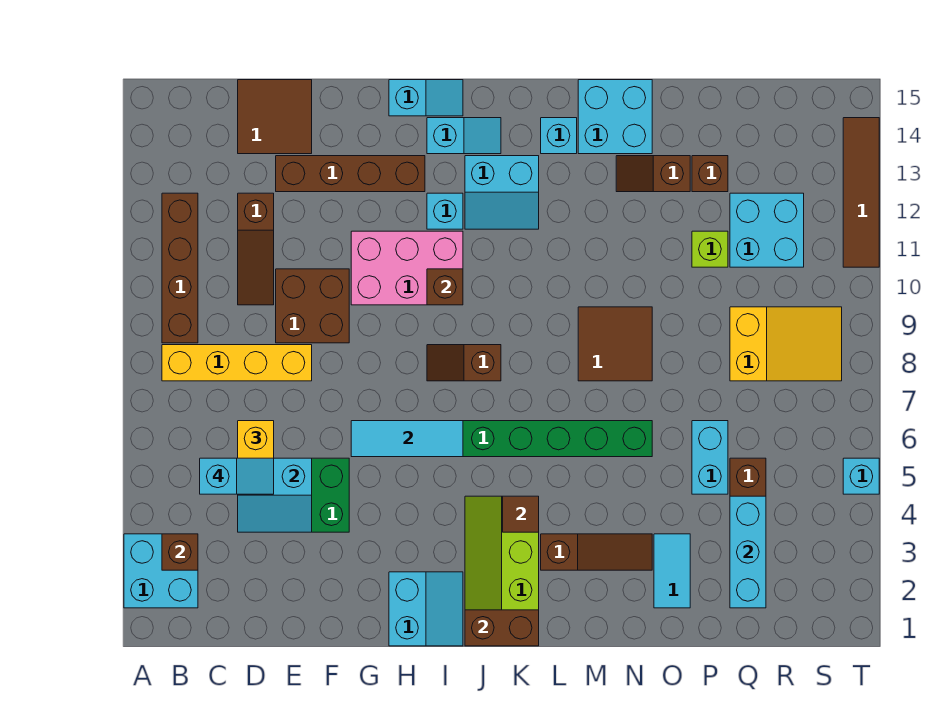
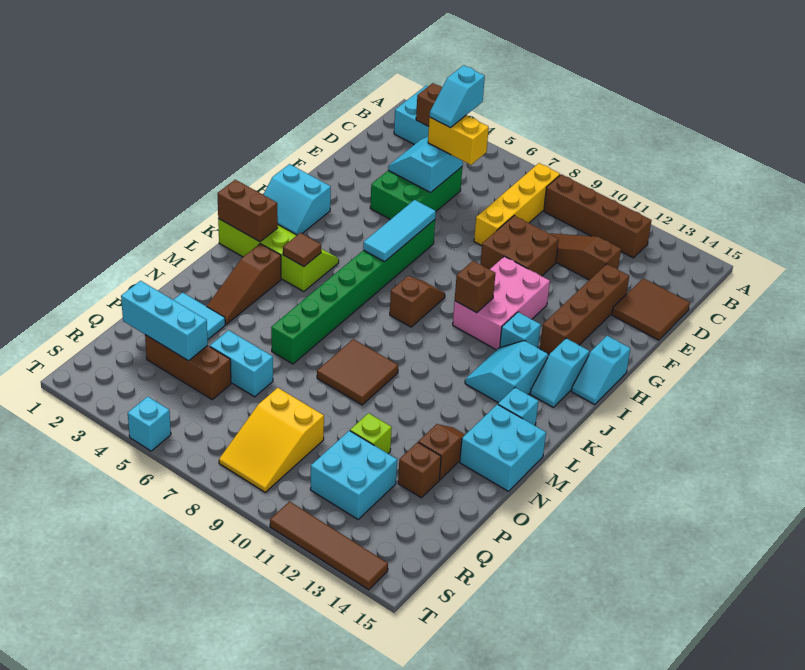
brown brick J1:K1 level 2 -> brown brick K1:K2 level 2

